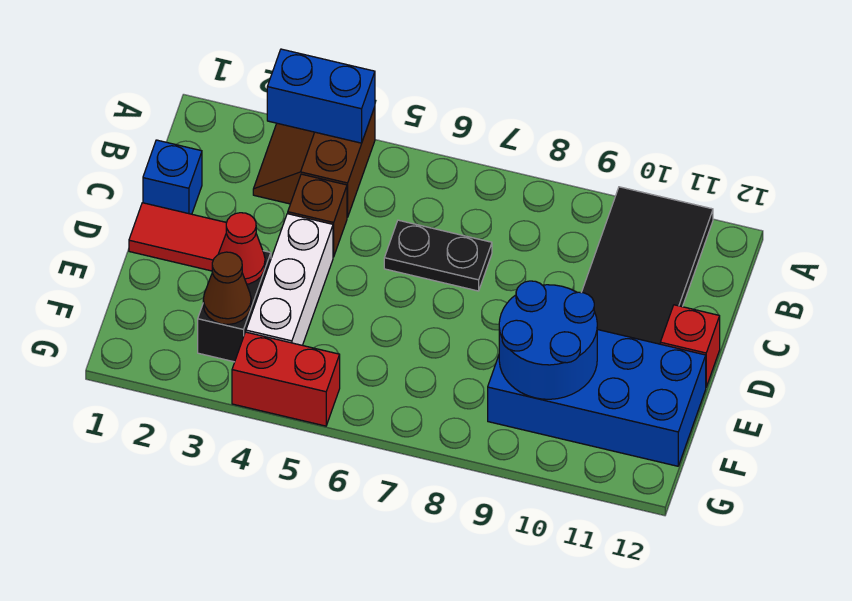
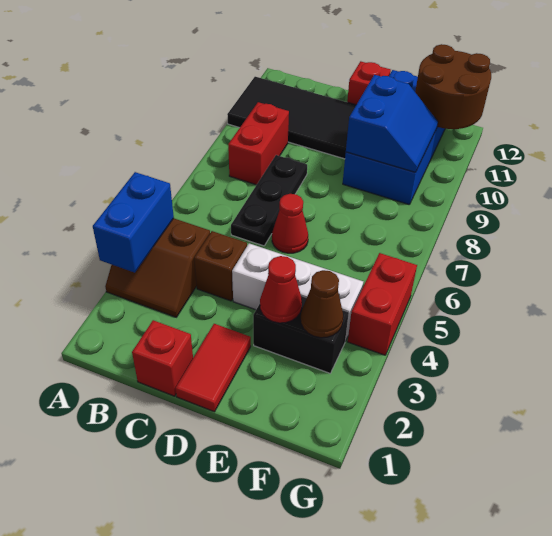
none -> red brick B8:B9 level 1
blue brick C1 level 1 -> red brick C1 level 1
black plate C6:C7 level 1 -> black plate C6:C8 level 1
none -> red cone D6 level 1
blue round brick E9:F10 level 2 -> blue slope E9:F10 level 2 top E
none -> brown round brick F11:G12 level 2

